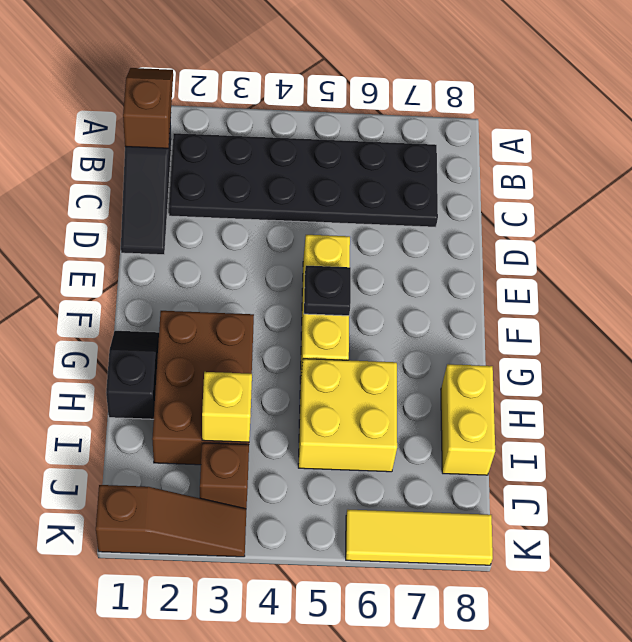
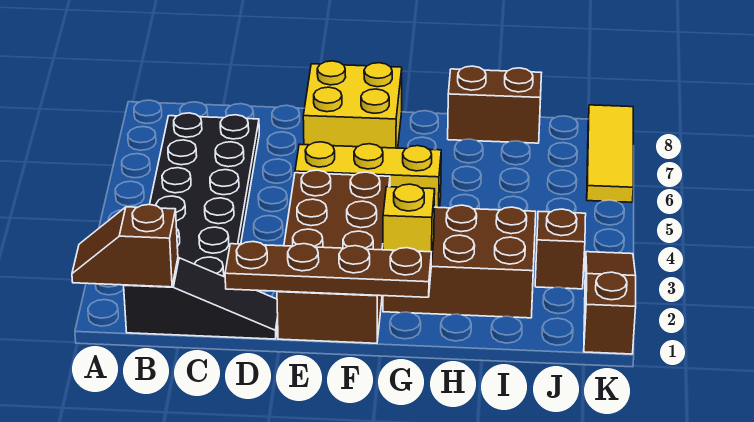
none -> brown plate D1:G1 level 2
none -> brown brick E1:F4 level 1
black plate F5 level 2 -> none
black slope G1:H1 level 1 top H -> none
yellow brick H5:I6 level 1 -> yellow brick E7:F8 level 1
yellow brick H8:I8 level 1 -> brown brick H8:I8 level 1
yellow brick I3 level 2 -> yellow brick G2 level 2

